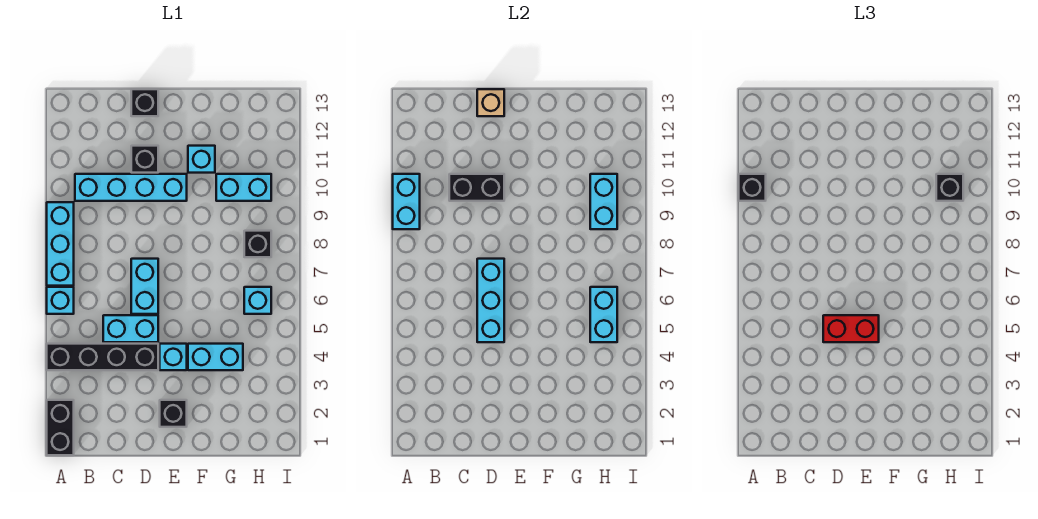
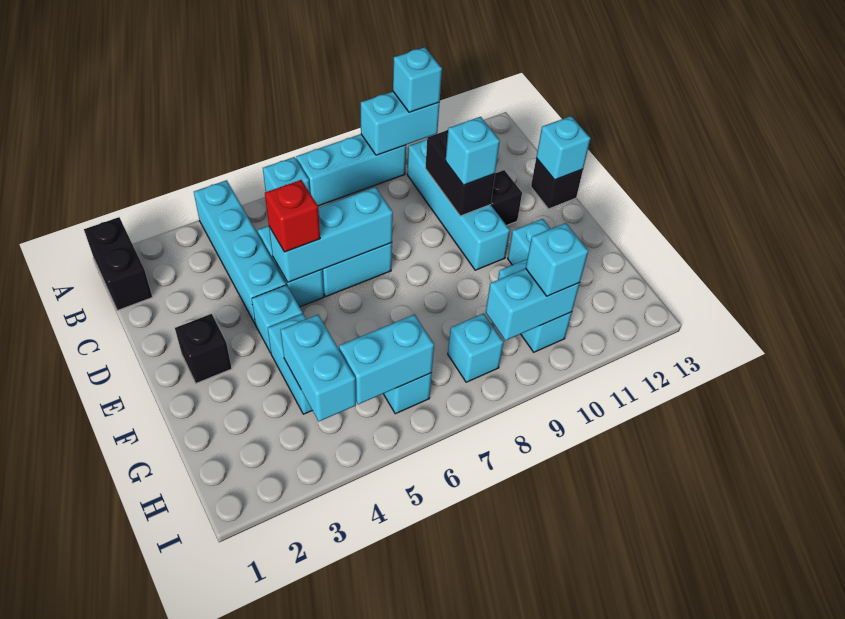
black brick A1:A2 level 1 -> black brick A1:B1 level 1
black brick A4:D4 level 1 -> cyan brick A4:D4 level 1
black brick A10 level 3 -> cyan brick A10 level 3
red brick D5:E5 level 3 -> red brick D5 level 3
none -> cyan brick D10 level 3
tan brick D13 level 2 -> cyan brick D13 level 2
none -> cyan brick G4:H4 level 2
black brick H8 level 1 -> cyan brick H8 level 1
black brick H10 level 3 -> cyan brick H10 level 3

